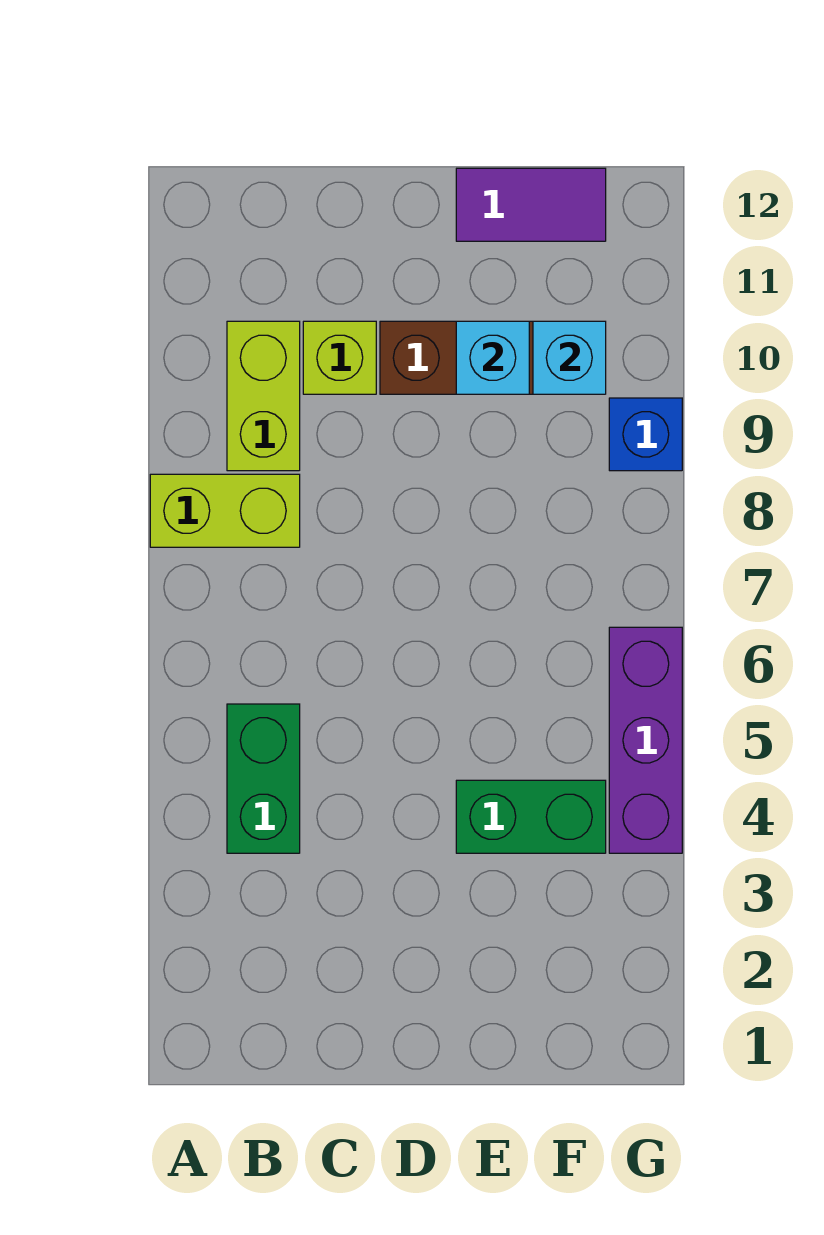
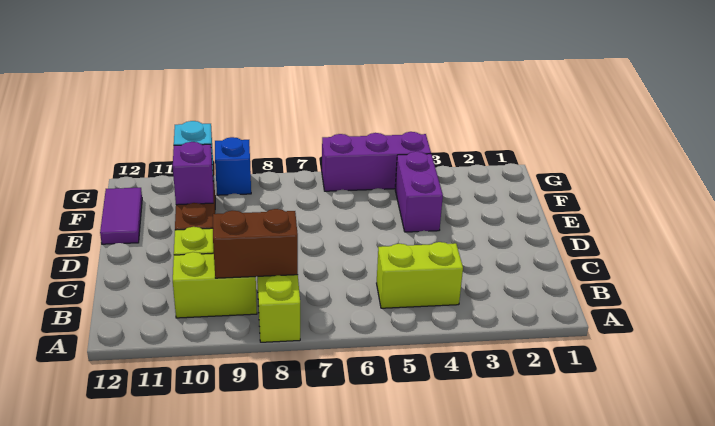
green brick B4:B5 level 1 -> lime brick B4:B5 level 1
none -> brown brick B8:B9 level 2
green brick E4:F4 level 1 -> purple brick E4:F4 level 1
cyan brick E10 level 2 -> purple brick E10 level 2

